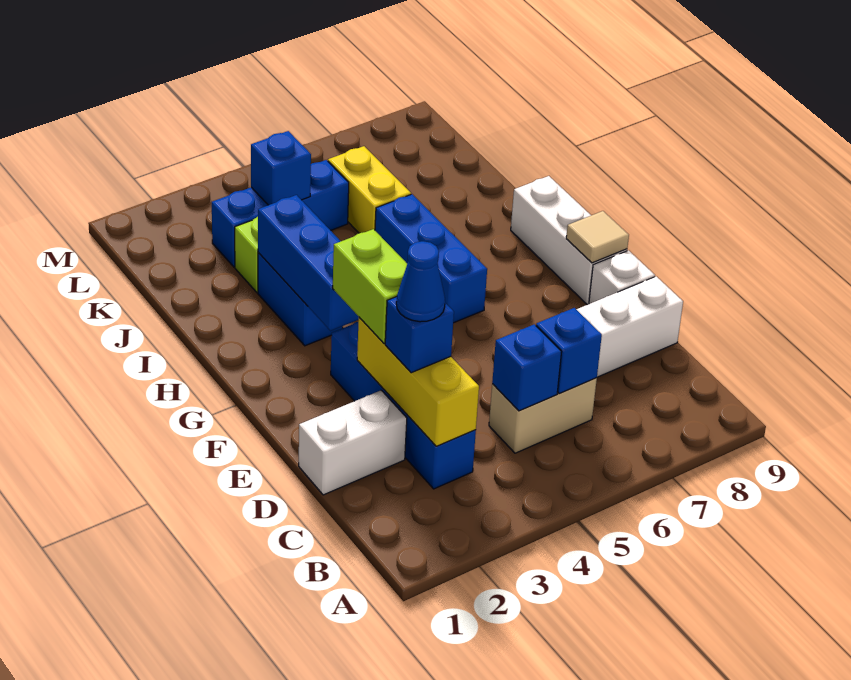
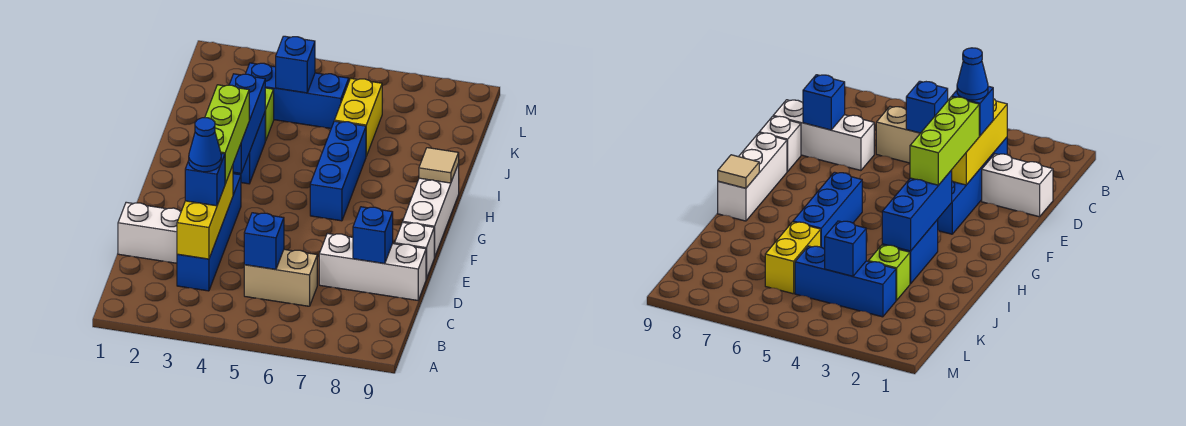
blue brick C6 level 2 -> blue brick D8 level 2
lime brick E3:F3 level 3 -> lime brick E3:G3 level 3
tan tile F9 level 2 -> tan tile H9 level 2

